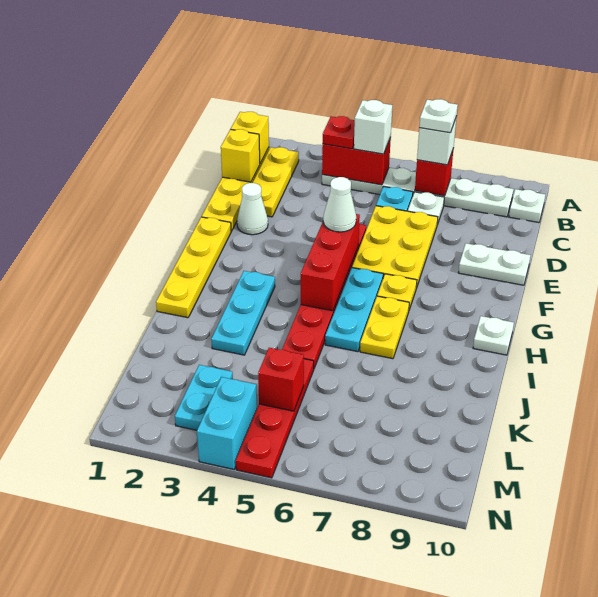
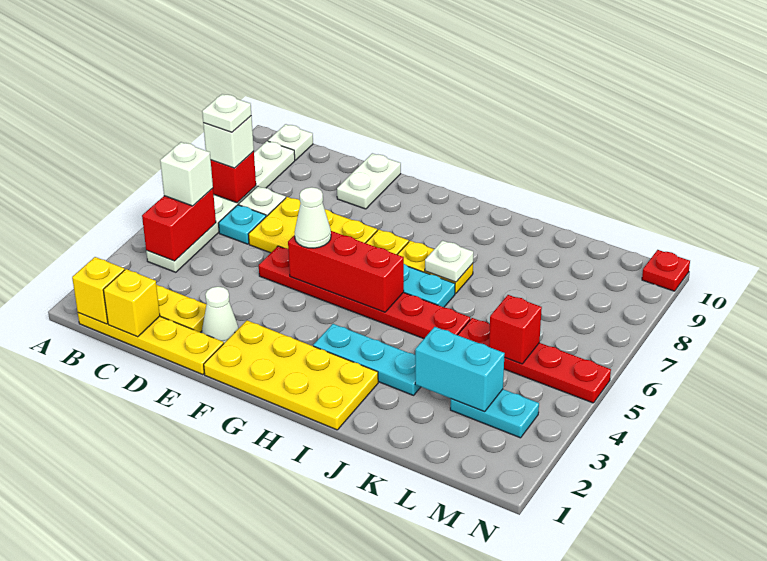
red plate B4 level 3 -> red plate N10 level 1
yellow plate F1:I1 level 1 -> yellow plate F1:I2 level 1
white plate H10 level 1 -> white plate I7 level 2
cyan brick M4:N4 level 1 -> cyan brick K3:L3 level 2

